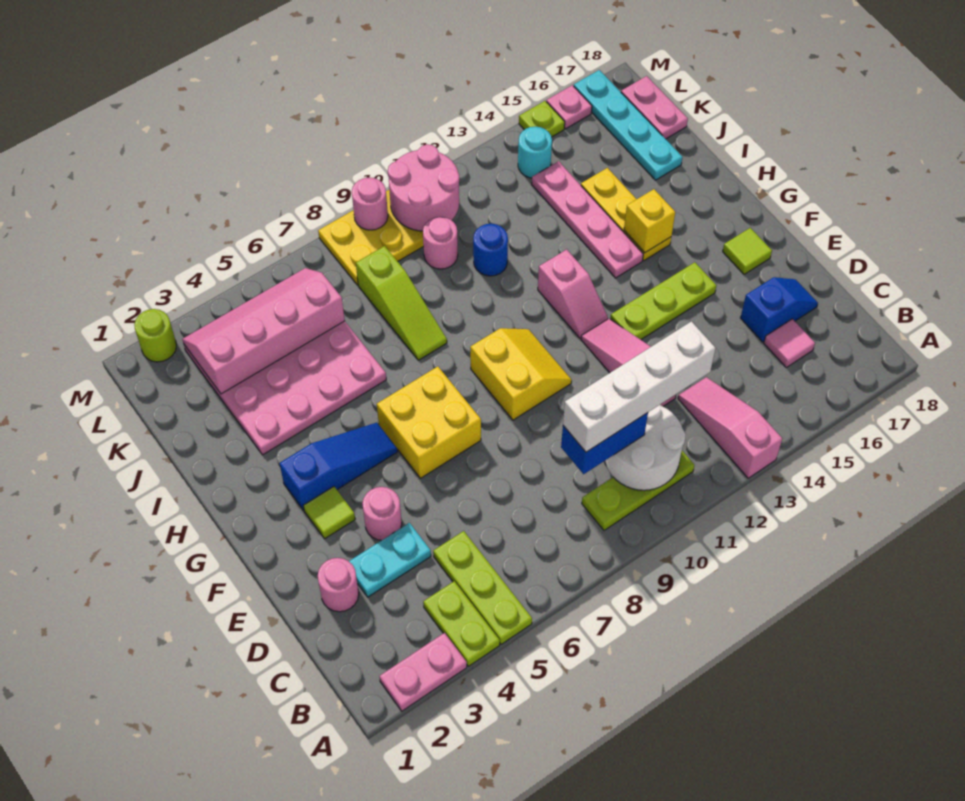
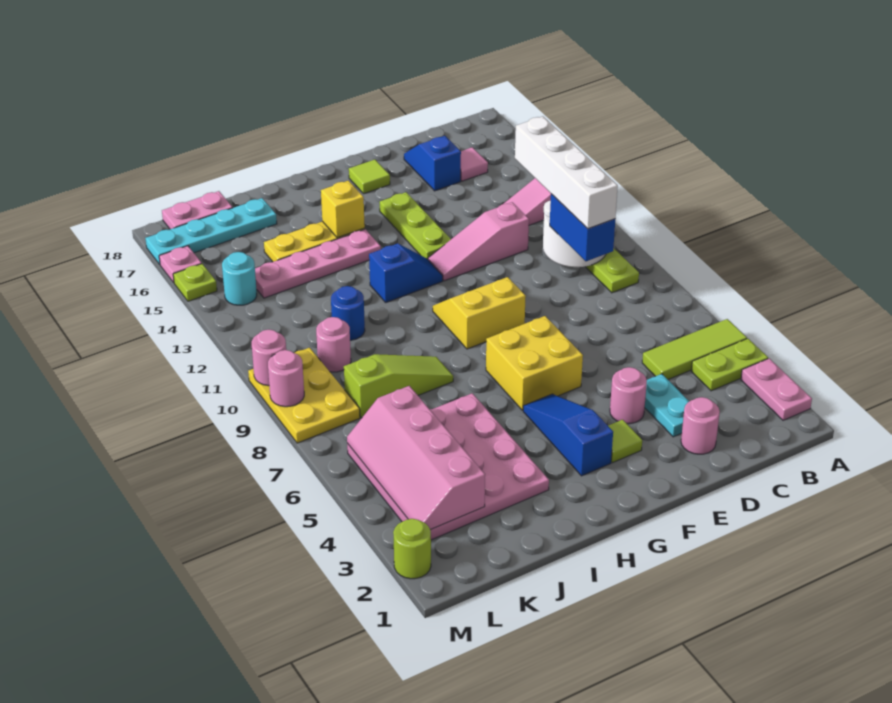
lime plate A5:C5 level 1 -> lime tile A5:C5 level 1
pink slope G12:H12 level 1 top H -> blue slope G12:H12 level 1 top H
pink round brick L10:M11 level 2 -> pink round brick M10 level 2

